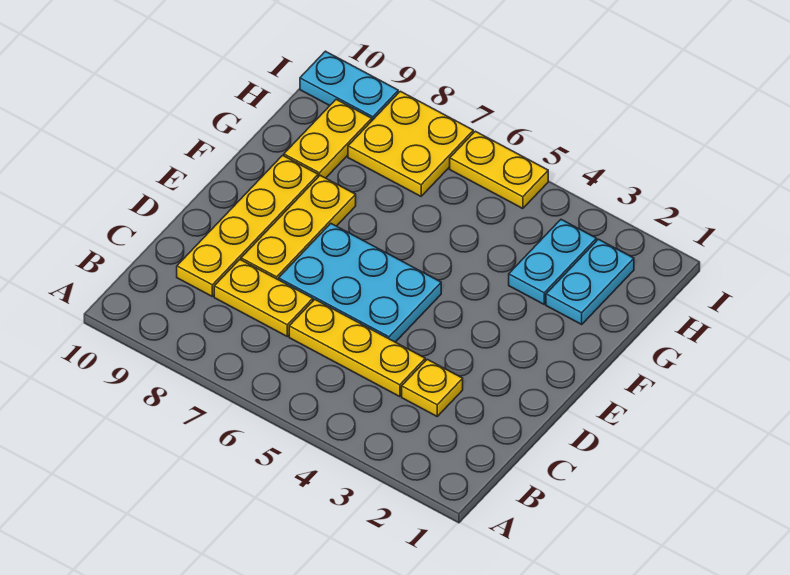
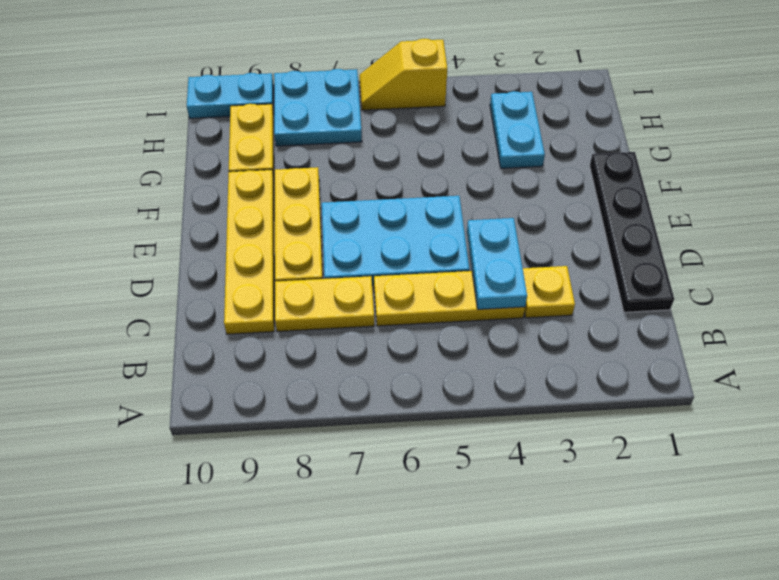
none -> black plate C1:F1 level 1
cyan plate G2:H2 level 1 -> cyan plate C4:D4 level 2
yellow plate H7:I8 level 1 -> cyan plate H7:I8 level 1
yellow plate I5:I6 level 1 -> yellow slope I5:I6 level 1 top 5

